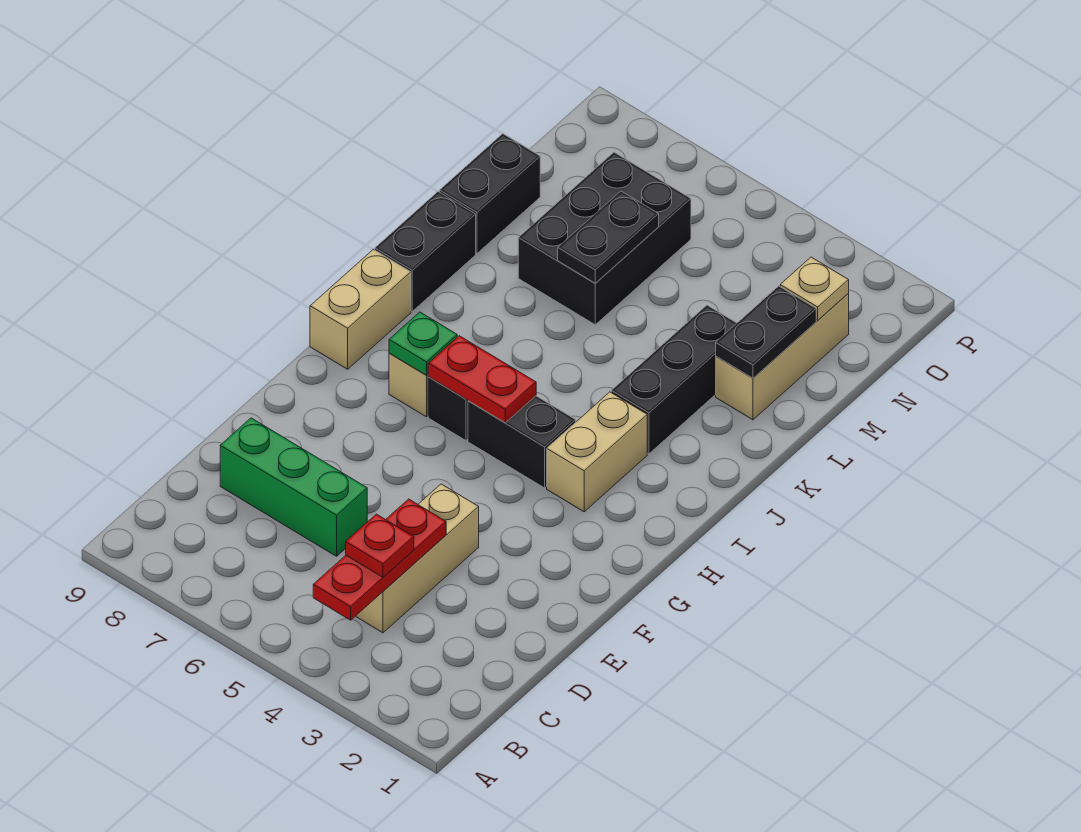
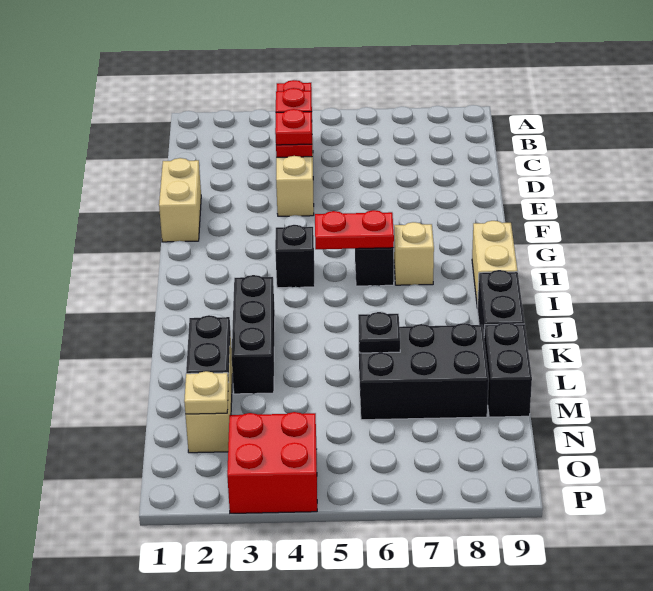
none -> red plate D4 level 3
green brick D6:D8 level 1 -> none
tan brick H3:I3 level 1 -> tan brick E1:F1 level 1
black brick H4:H5 level 1 -> black brick H4 level 1
green plate H7 level 2 -> none
black brick L6:N7 level 1 -> black brick L6:M8 level 1
black plate L6:M6 level 2 -> black plate L6 level 2
none -> red brick O3:P4 level 1

